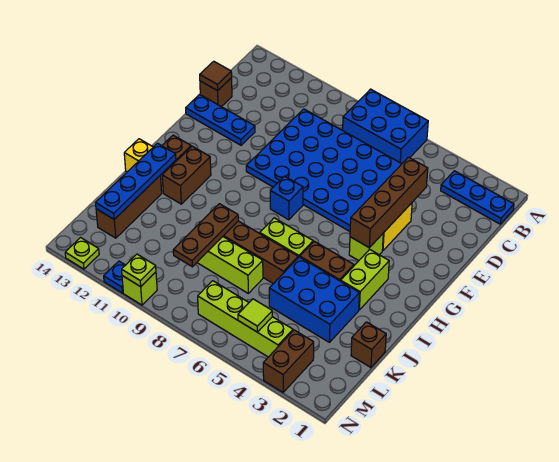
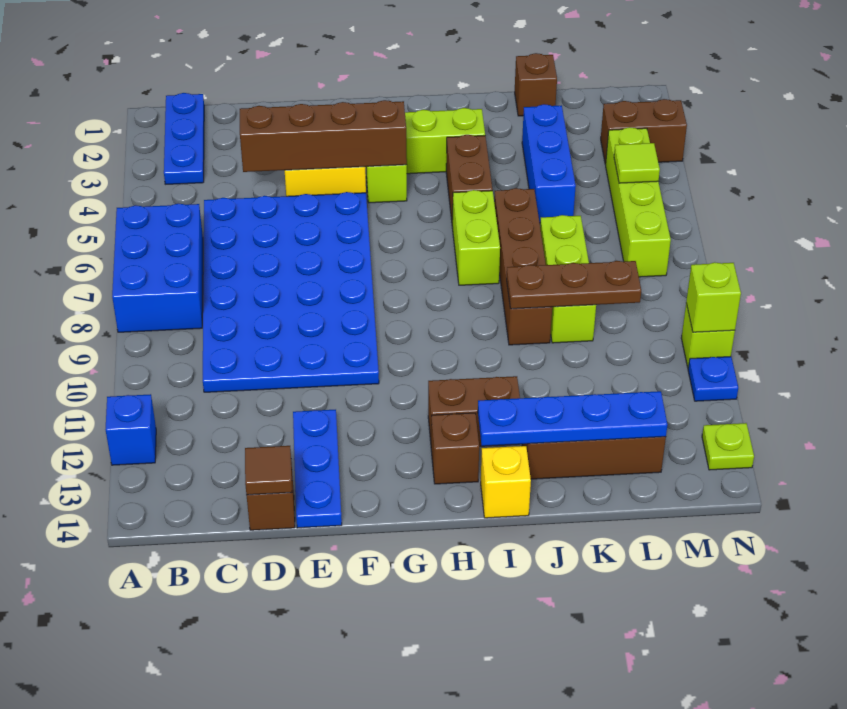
blue brick G8 level 1 -> blue brick A12 level 1
blue brick J3:K5 level 1 -> blue brick K3:K5 level 1
lime plate N10 level 2 -> lime brick N10 level 2

